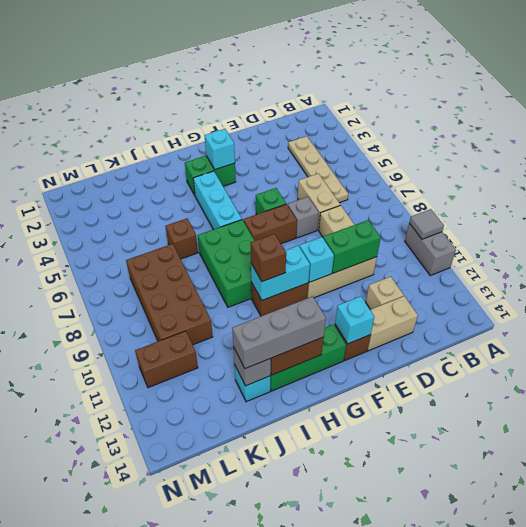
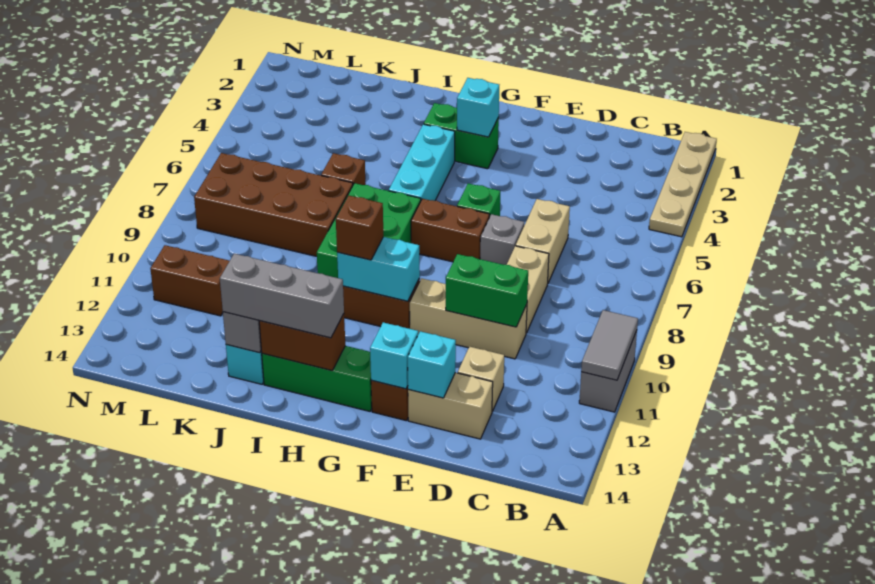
grey tile A10 level 2 -> grey tile A10:A11 level 2
tan plate C3:C6 level 1 -> tan plate A1:A4 level 1
cyan brick F10 level 2 -> cyan brick E13 level 2
brown brick K7:L10 level 1 -> brown brick J7:M8 level 1

